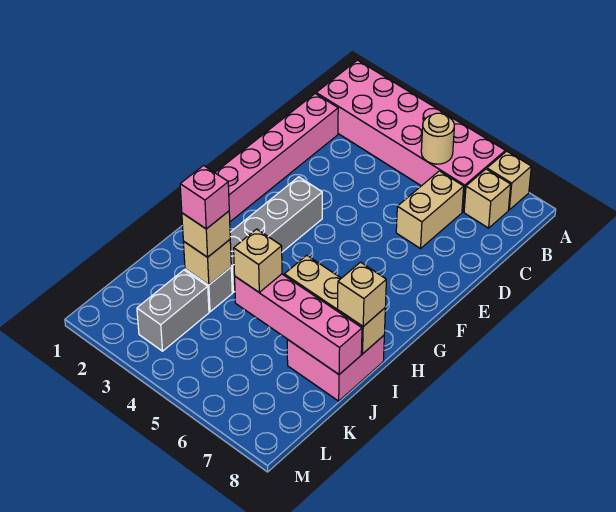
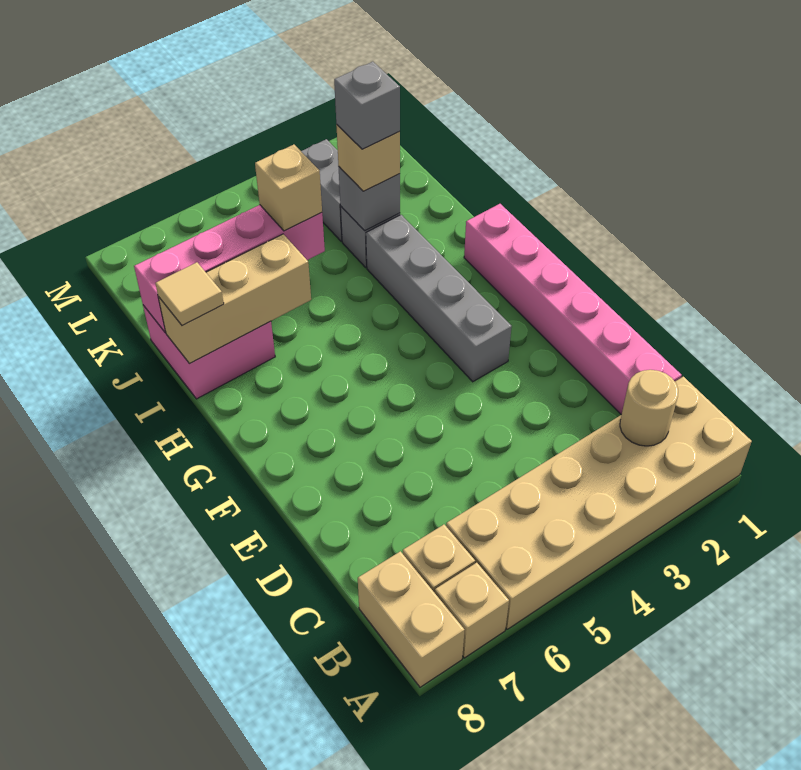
pink brick A1:B6 level 1 -> tan brick A1:B6 level 1
tan round brick B5 level 2 -> tan round brick B2 level 2
tan brick C6:D6 level 1 -> tan brick A8:B8 level 1
tan brick I8 level 3 -> tan tile I8 level 3
tan brick J3 level 2 -> grey brick J3 level 2
pink brick J3 level 4 -> grey brick J3 level 4

